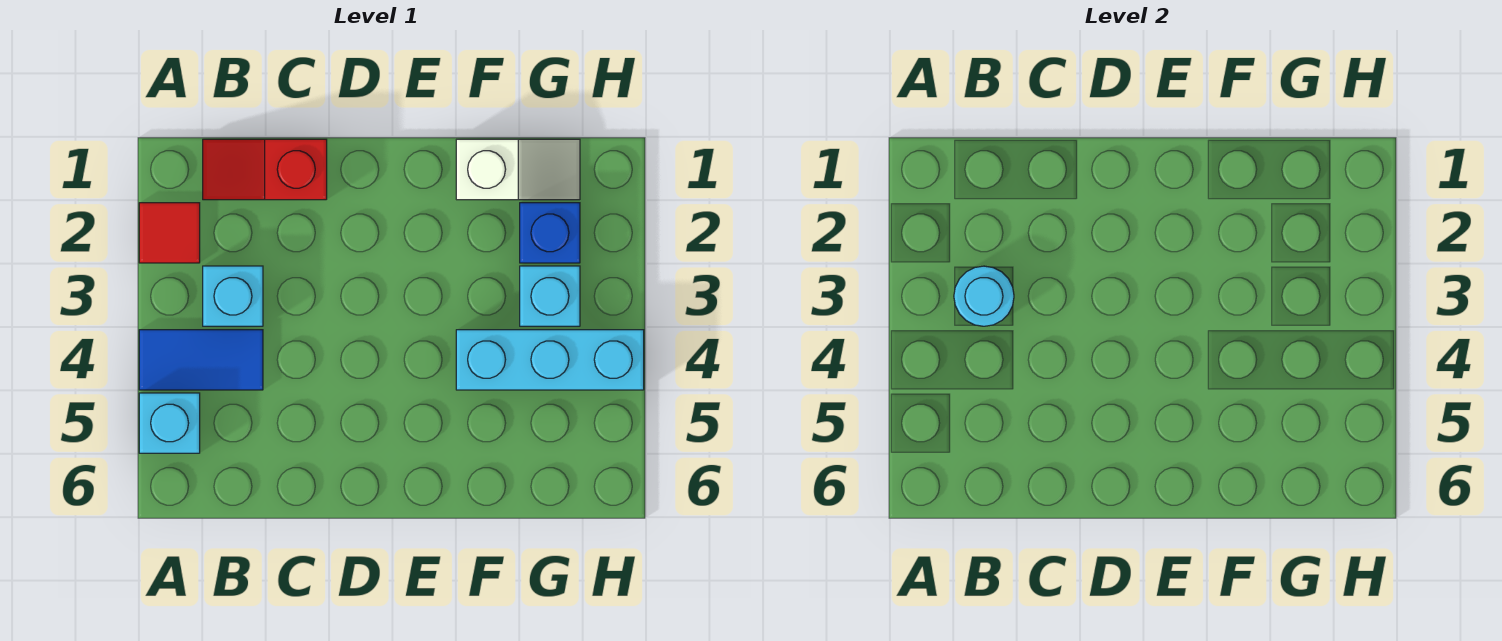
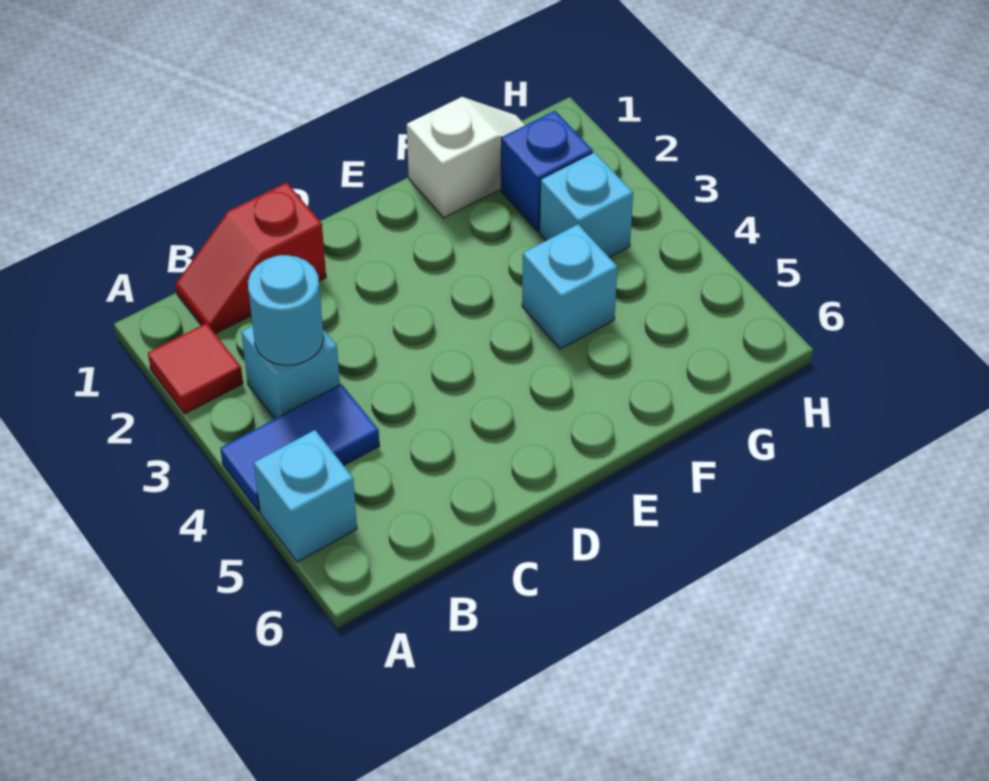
cyan brick F4:H4 level 1 -> cyan brick F4 level 1

